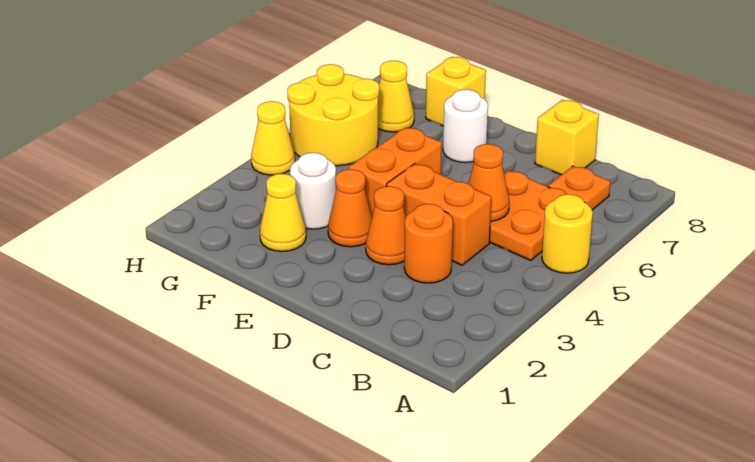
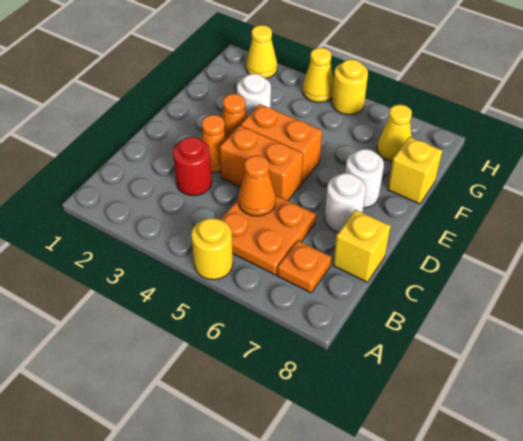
orange round brick C3 level 1 -> red round brick C3 level 1
orange brick C4:D4 level 1 -> orange brick D4:D5 level 1
none -> white round brick D7 level 1
yellow cone F2 level 1 -> yellow cone H2 level 1
yellow round brick G5:H6 level 1 -> yellow round brick H5 level 1

